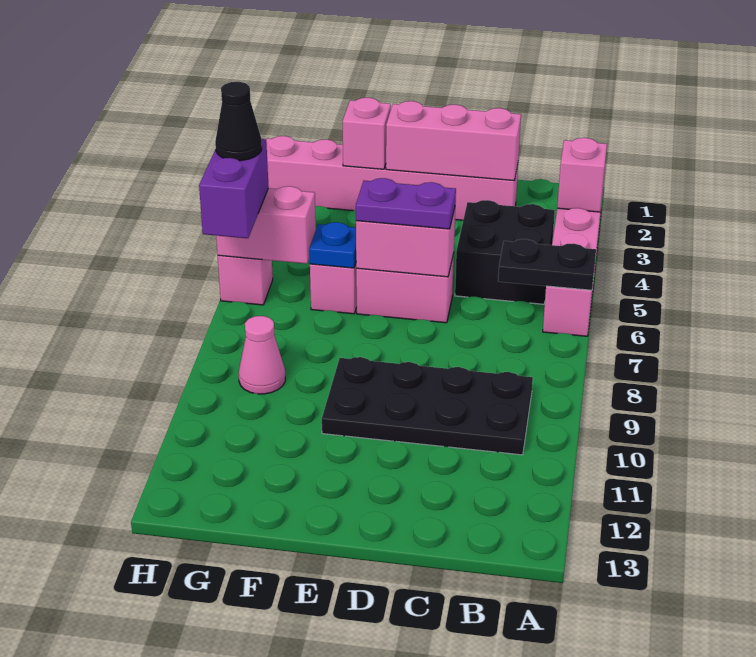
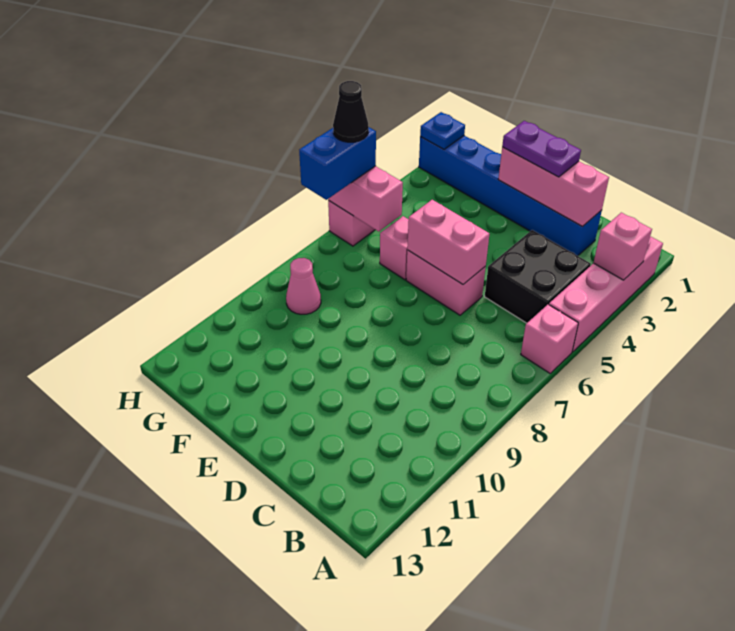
black plate A6:B6 level 2 -> none
black plate B9:E10 level 1 -> none
pink brick C2:H2 level 1 -> blue brick C2:H2 level 1
purple plate D6:E6 level 3 -> purple plate D2:E2 level 3
pink brick F2 level 2 -> none
blue plate F6 level 2 -> blue plate H2 level 2
purple brick H6:H7 level 3 -> blue brick H6:H7 level 3

